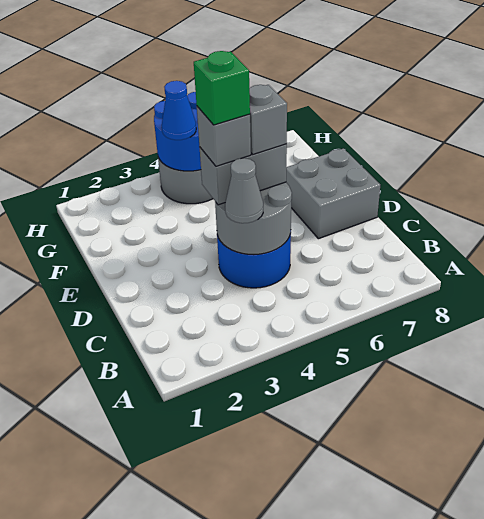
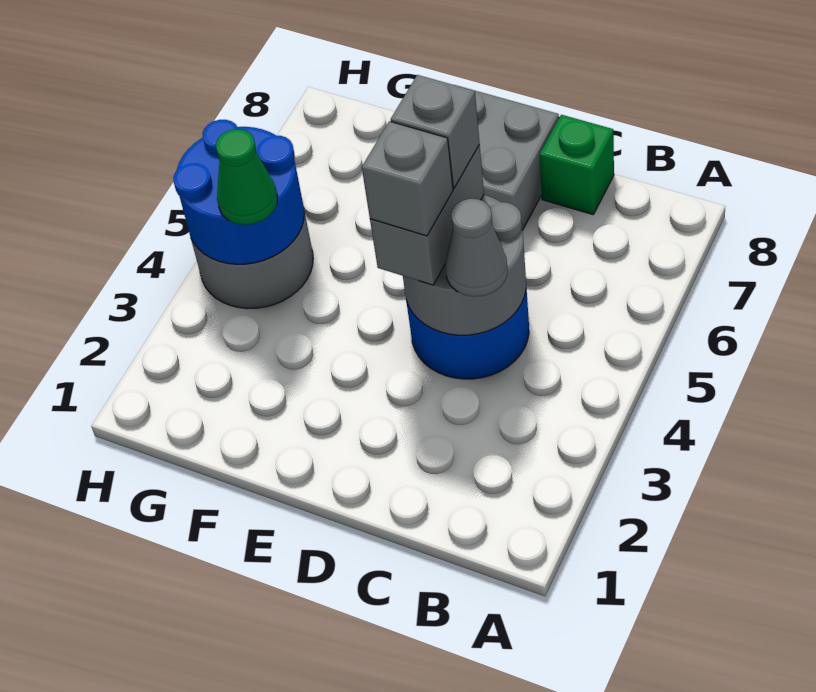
green brick D4 level 5 -> green brick C8 level 1
blue cone G4 level 3 -> green cone G4 level 3

